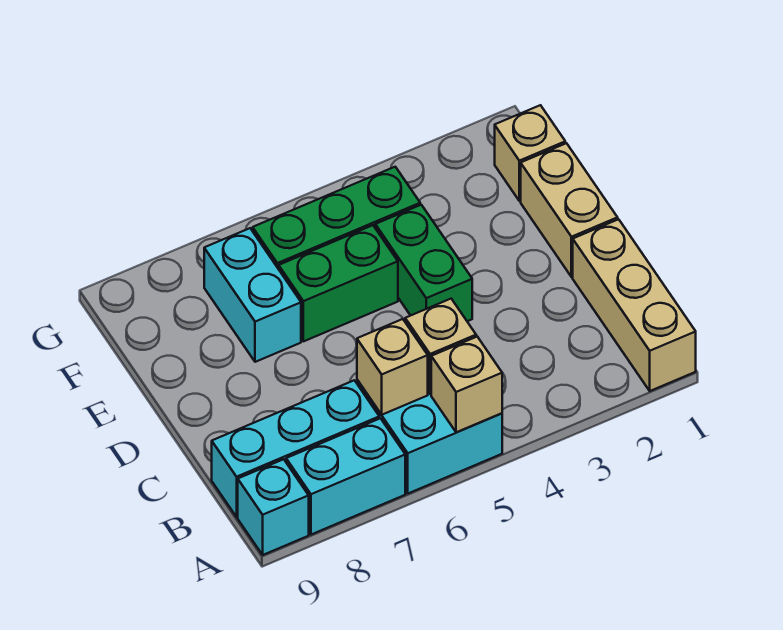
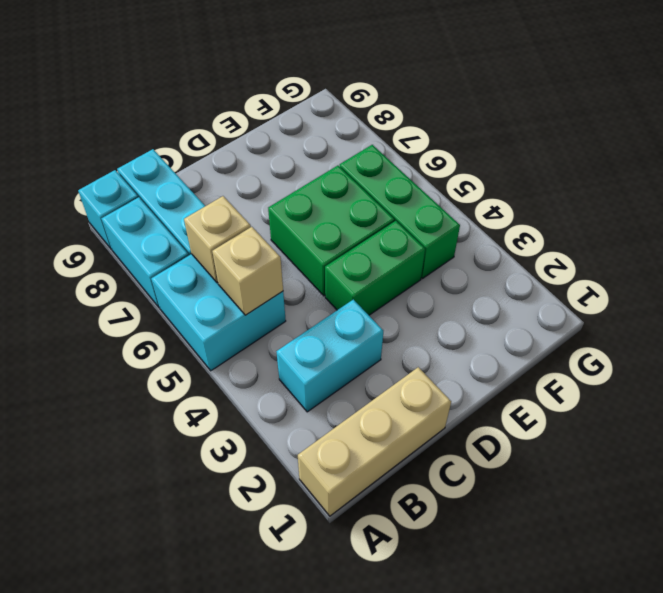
tan brick A5 level 2 -> none
tan brick D1:E1 level 1 -> none
green brick E5:E6 level 1 -> green brick D5:E6 level 1
cyan brick E7:F7 level 1 -> cyan brick B3:C3 level 1
tan brick F1 level 1 -> none

